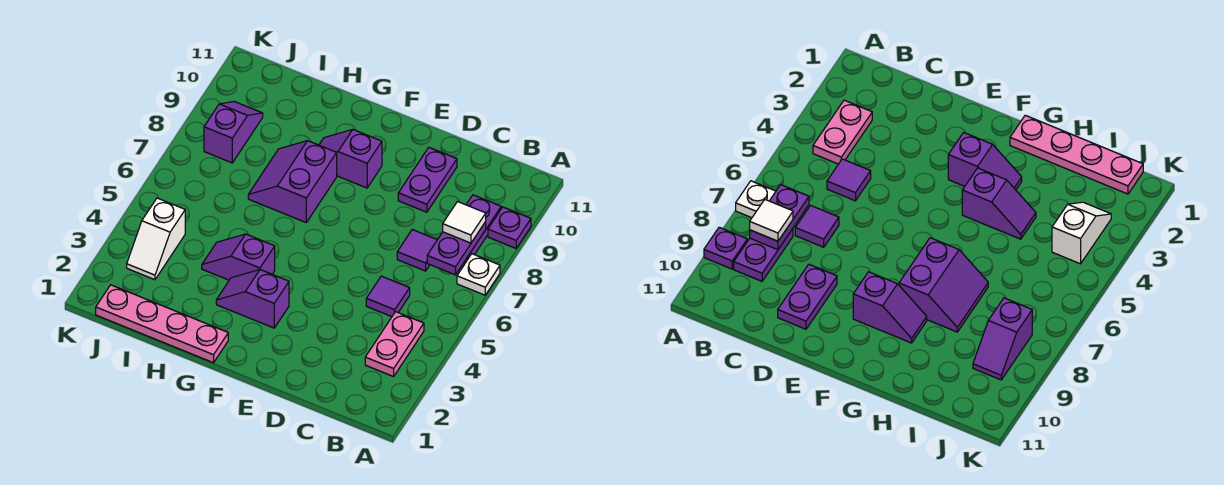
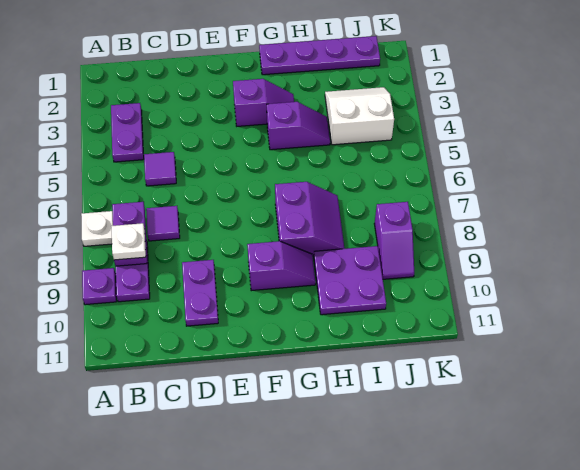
pink plate B3:B4 level 1 -> purple plate B3:B4 level 1
white tile B8 level 3 -> white plate B8 level 3
pink plate G1:J1 level 1 -> purple plate G1:J1 level 1
none -> purple plate H9:I10 level 1
white slope J3:J4 level 1 top 4 -> white slope I3:J4 level 1 top 4

